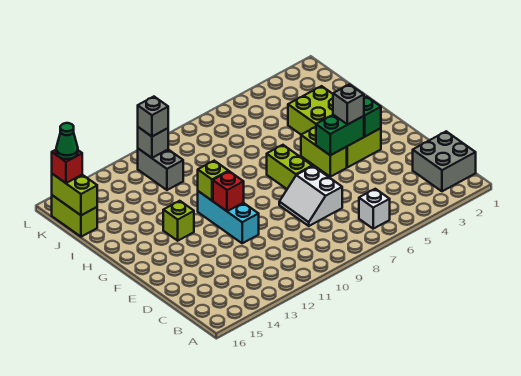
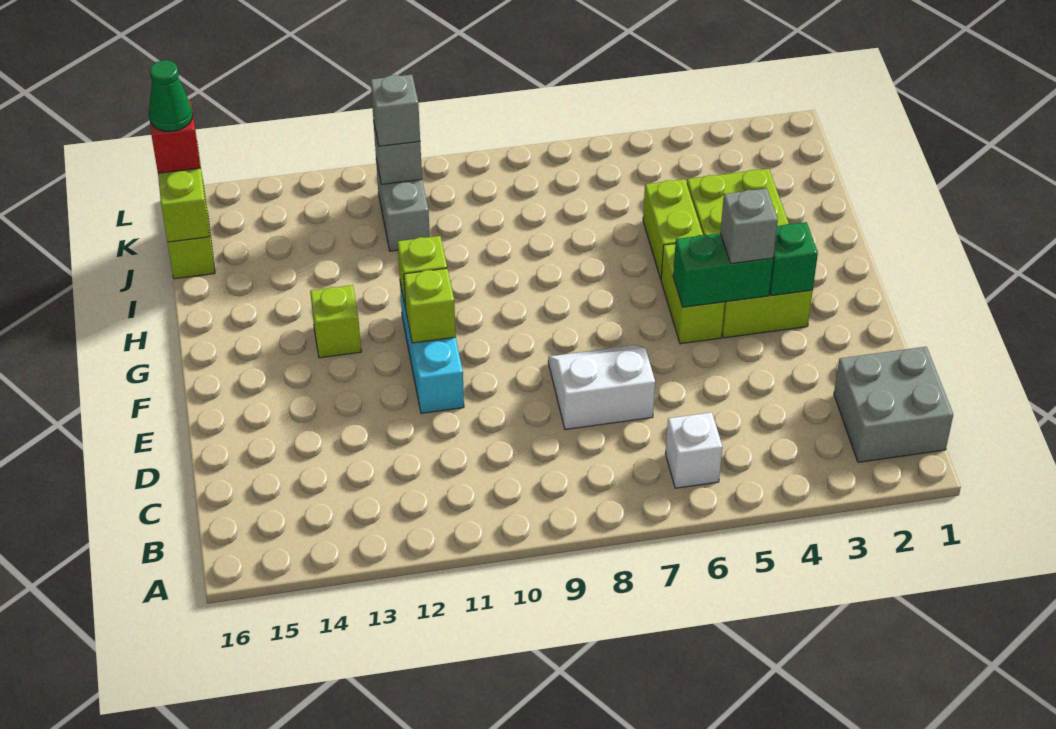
white slope D7:E8 level 1 top 7 -> white slope D7:E8 level 1 top D
lime brick F7:G7 level 1 -> lime brick H5:I5 level 1
red brick F11 level 2 -> lime brick F11 level 2

